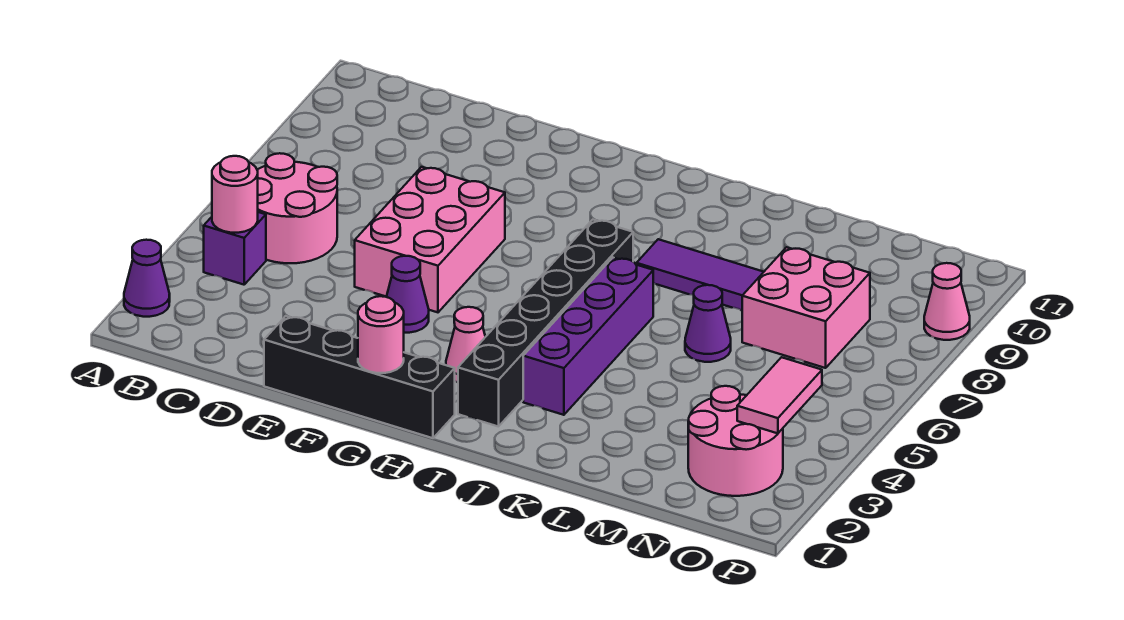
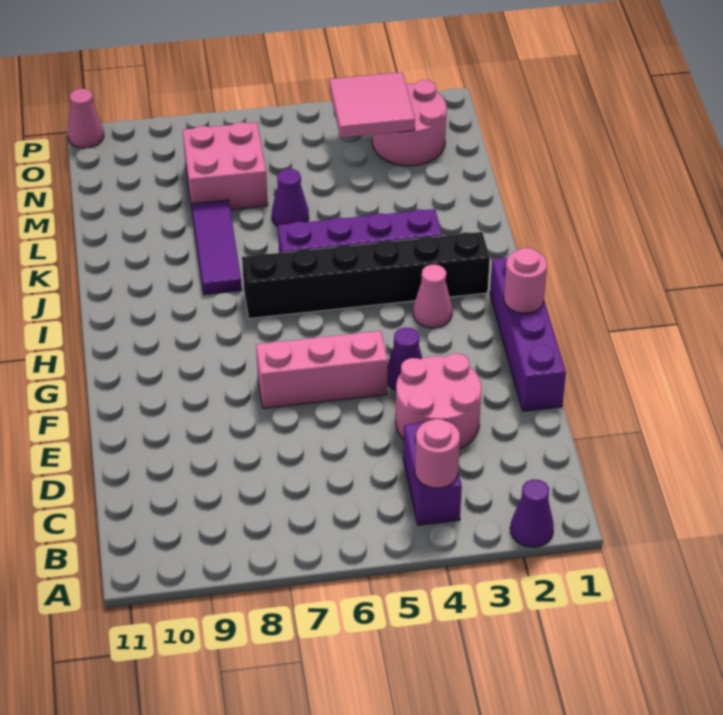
purple brick B4 level 1 -> purple brick B4:C4 level 1
pink round brick B5:C6 level 1 -> pink round brick D3:E4 level 1
black brick E1:H1 level 1 -> purple brick E1:H1 level 1
pink brick E5:F7 level 1 -> pink brick F5:F7 level 1
pink tile O3:O4 level 2 -> pink tile N3:O4 level 2
pink cone P9 level 1 -> pink cone P11 level 1

